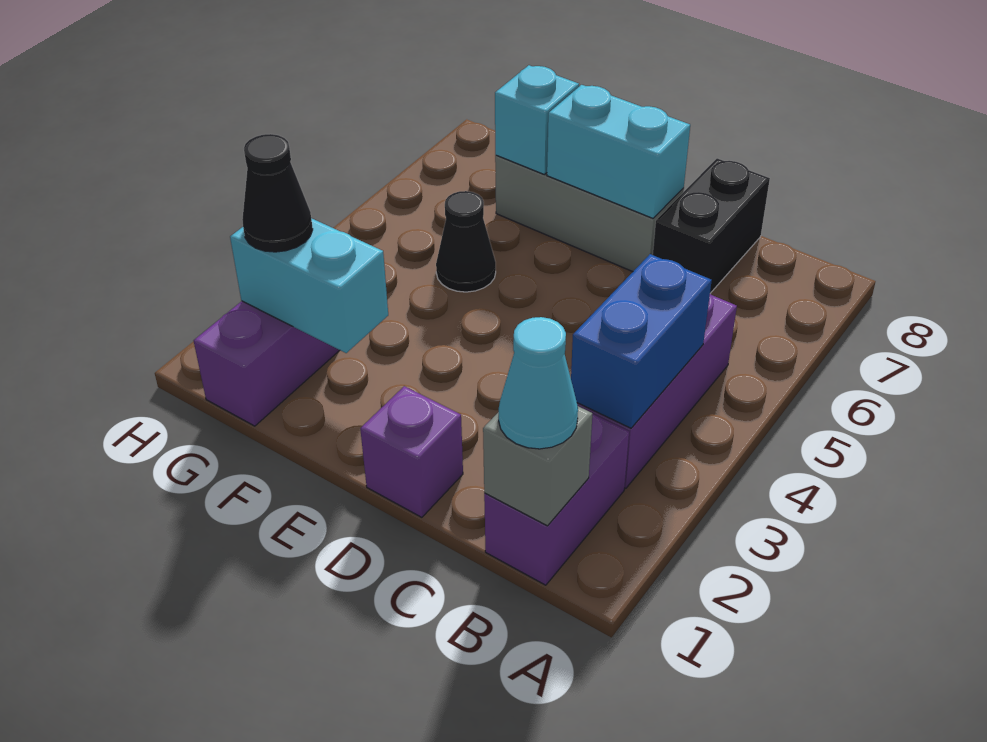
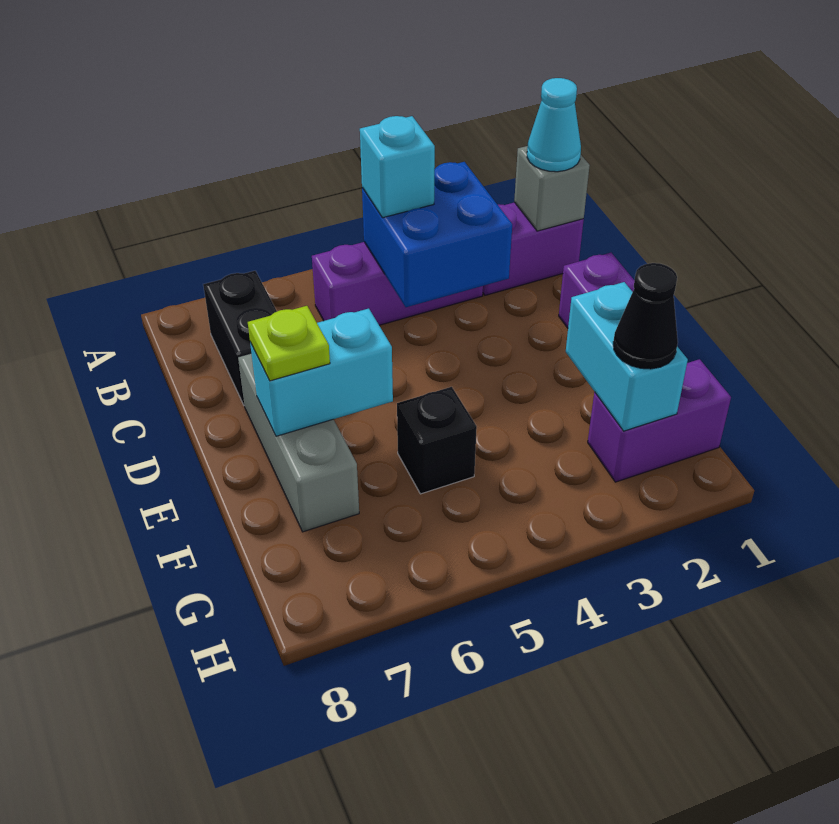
blue brick B3:B4 level 2 -> blue brick B3:C4 level 2
black brick C7:C8 level 1 -> black brick B7:C7 level 1
cyan brick D7:E7 level 2 -> cyan brick E6:E7 level 2
none -> lime plate E7 level 3
black cone F5 level 1 -> black brick F5 level 1
cyan brick F7 level 2 -> cyan brick B4 level 3

